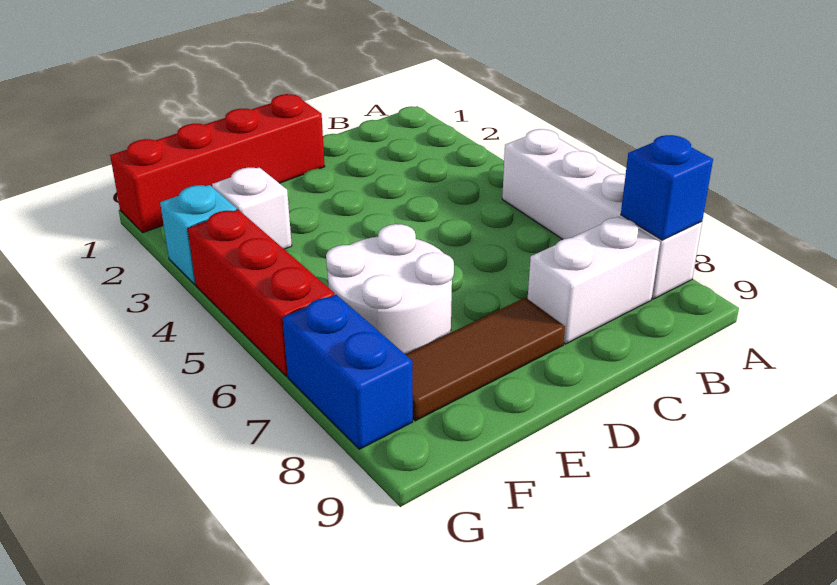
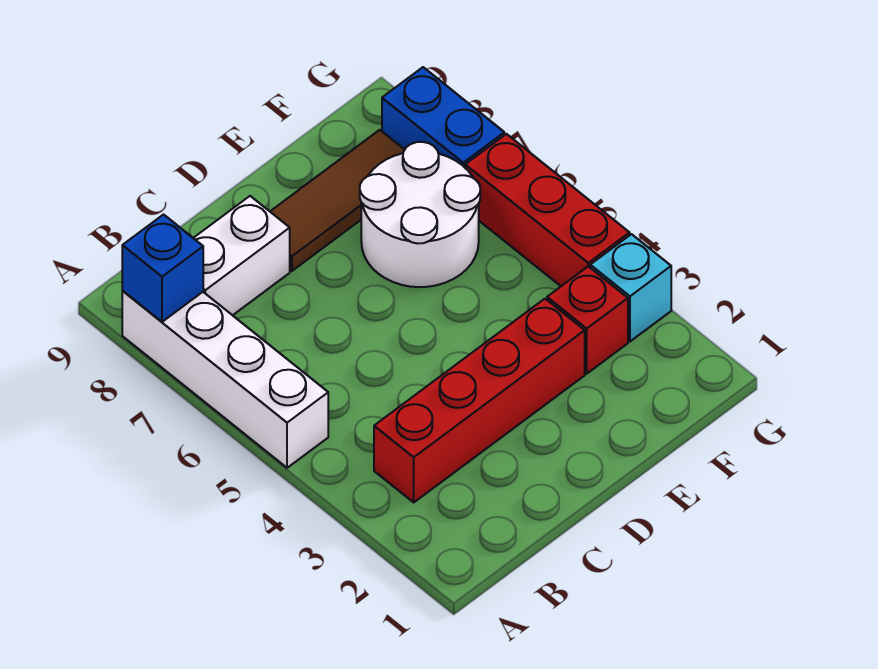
red brick D1:G1 level 1 -> red brick B3:E3 level 1
white brick F3 level 1 -> red brick F3 level 1

